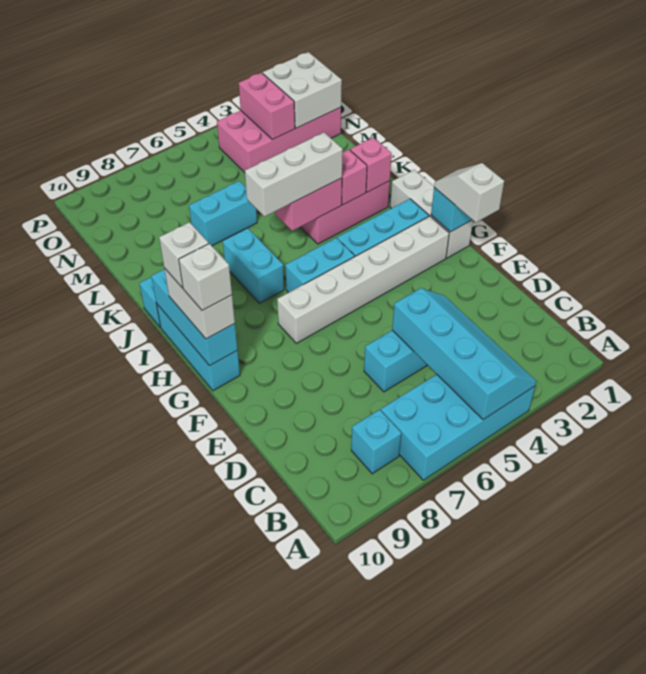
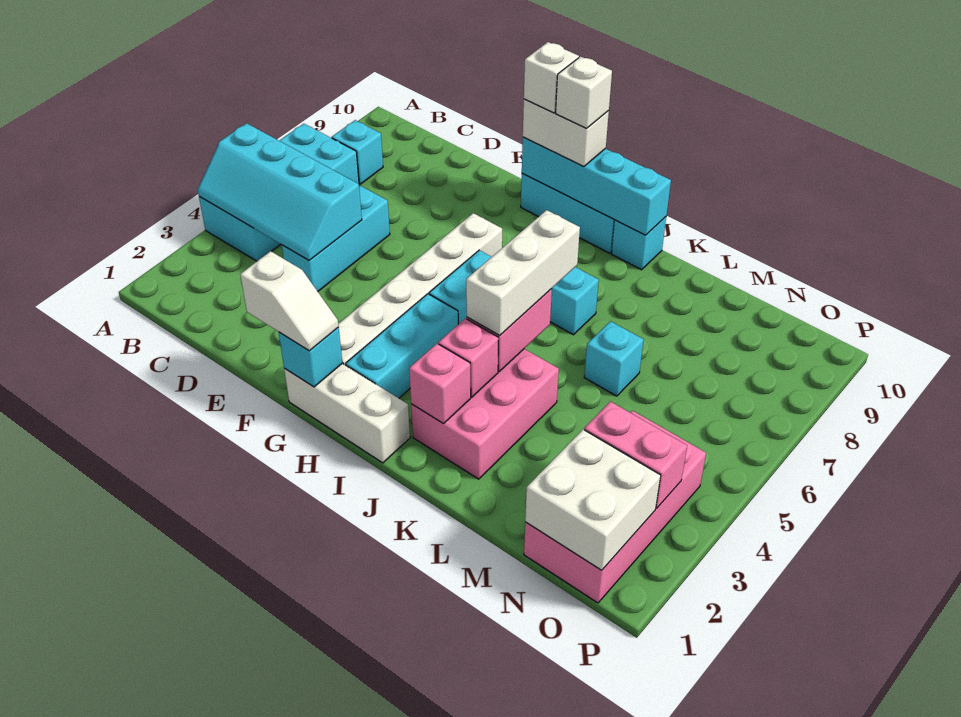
cyan brick G10:I10 level 2 -> cyan brick G10:J10 level 2
cyan brick L6:L7 level 1 -> cyan brick L6 level 1

